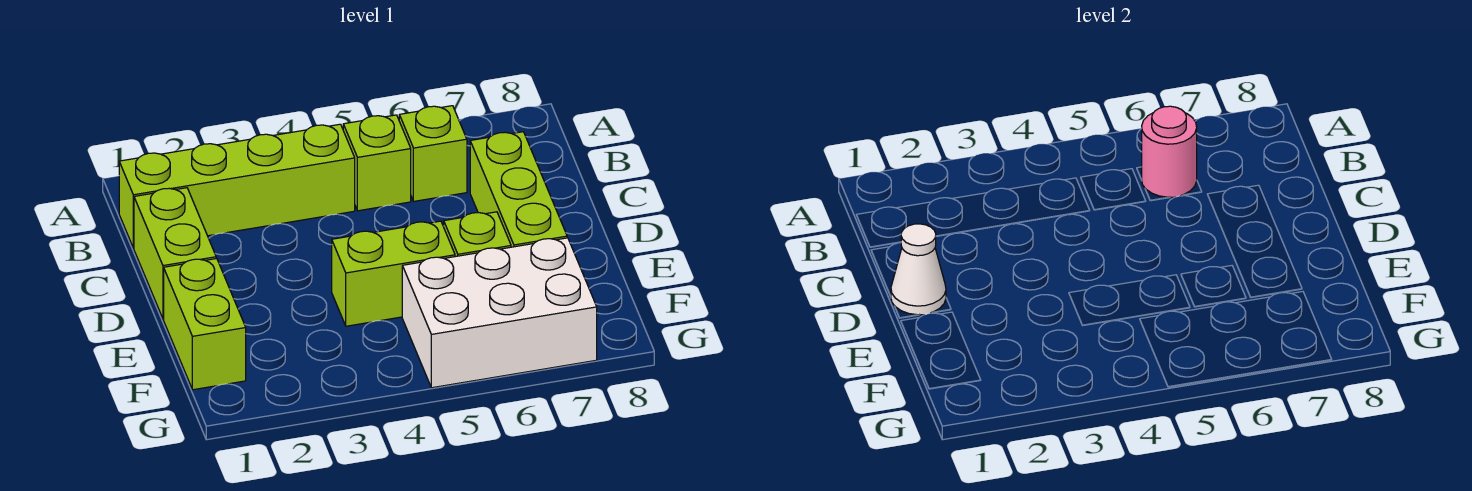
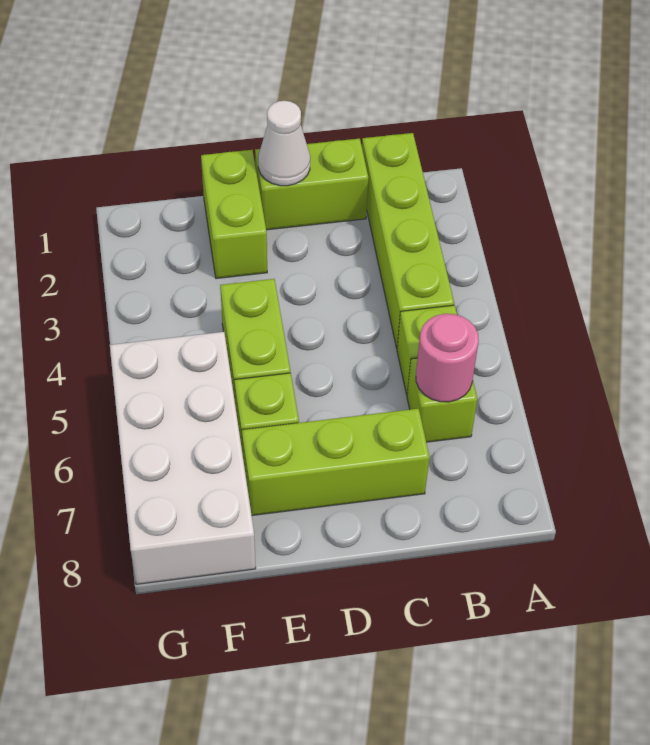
lime brick E1:F1 level 1 -> lime brick E1:E2 level 1
white brick F5:G7 level 1 -> white brick F5:G8 level 1

